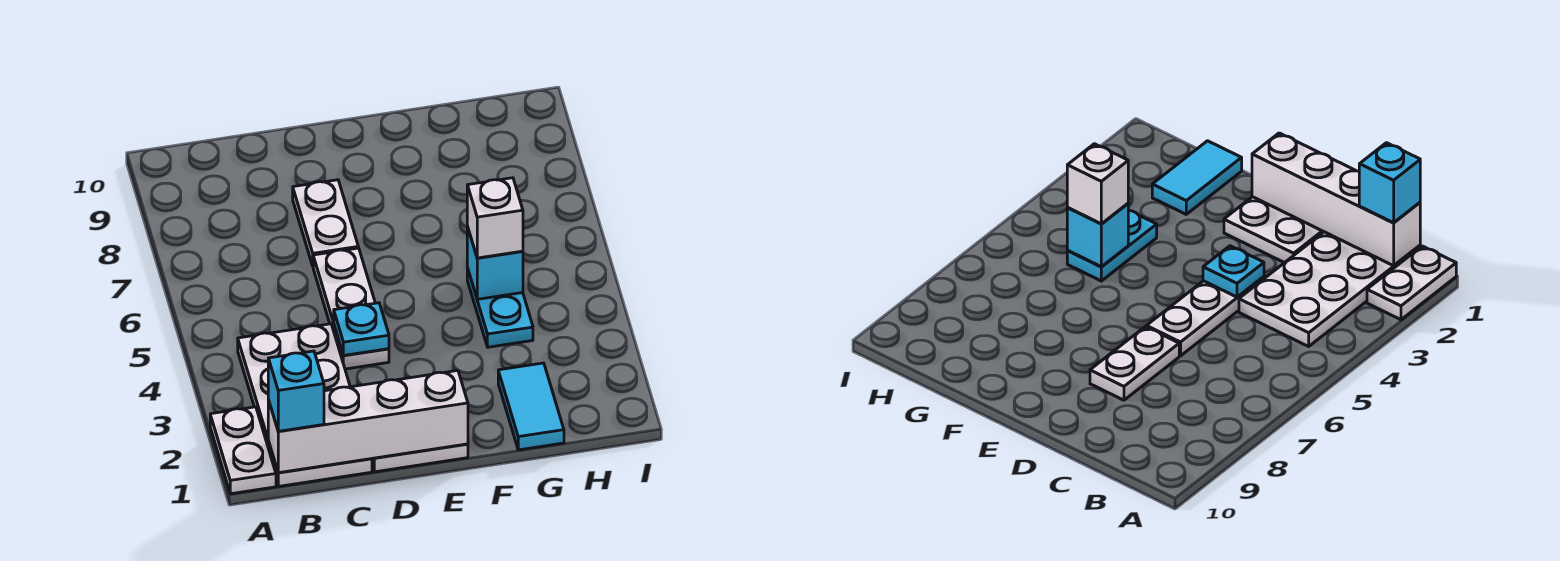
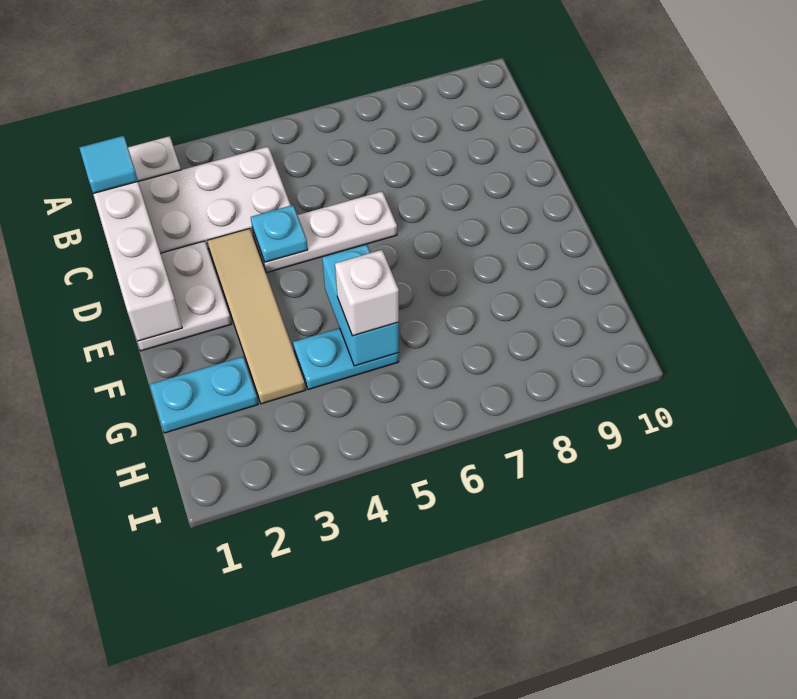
cyan brick B1 level 3 -> cyan tile B1 level 3
none -> tan tile D3:G3 level 1
white plate D7:D8 level 1 -> none
cyan tile G1:G2 level 1 -> cyan plate G1:G2 level 1
cyan brick G5 level 2 -> cyan brick F5:G5 level 2

